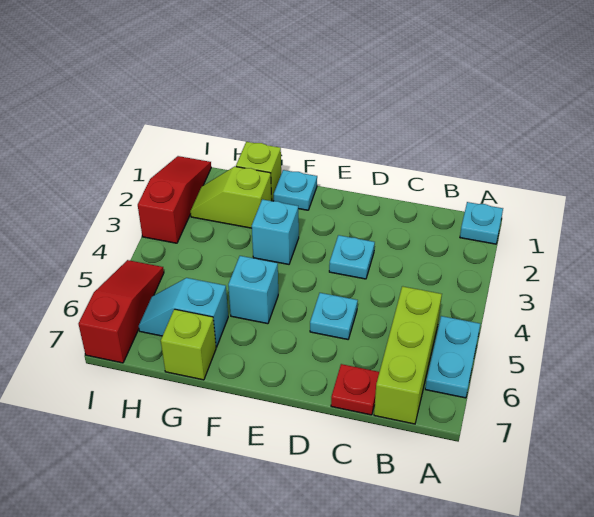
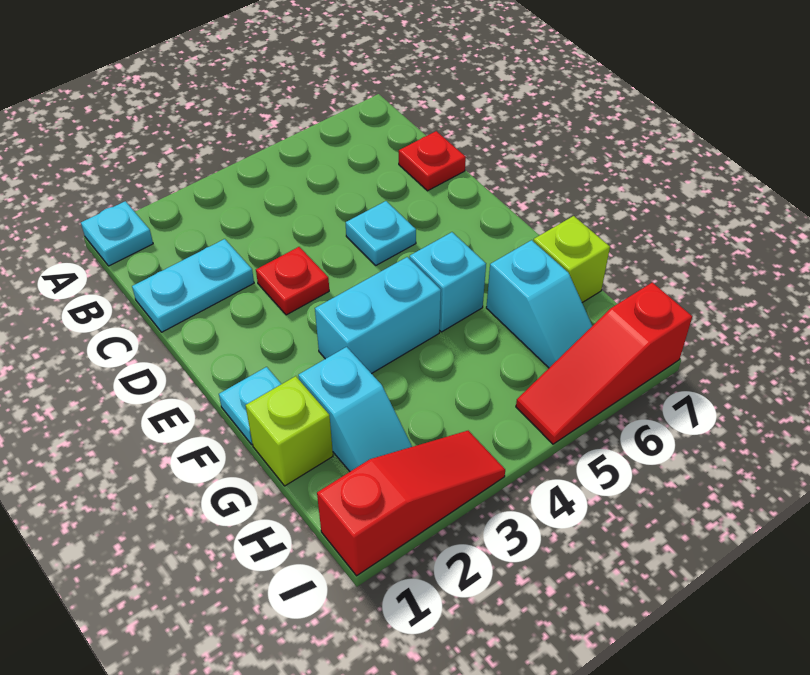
cyan plate A5:A6 level 1 -> cyan plate C1:C2 level 1
lime brick B5:B7 level 1 -> none
cyan plate D3 level 1 -> red plate D3 level 1
cyan brick F3 level 1 -> cyan brick F3:F4 level 1
lime slope G2:H2 level 1 top G -> cyan slope G2:H2 level 1 top G
red slope I1:I3 level 1 top 3 -> red slope I1:I3 level 1 top 1

